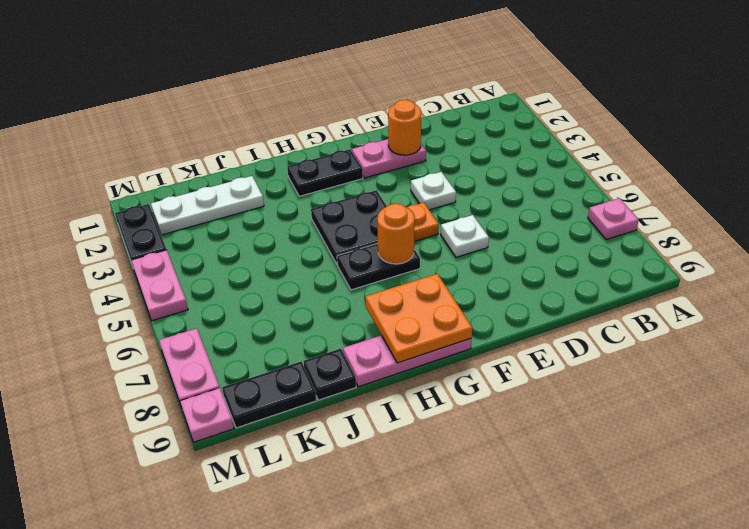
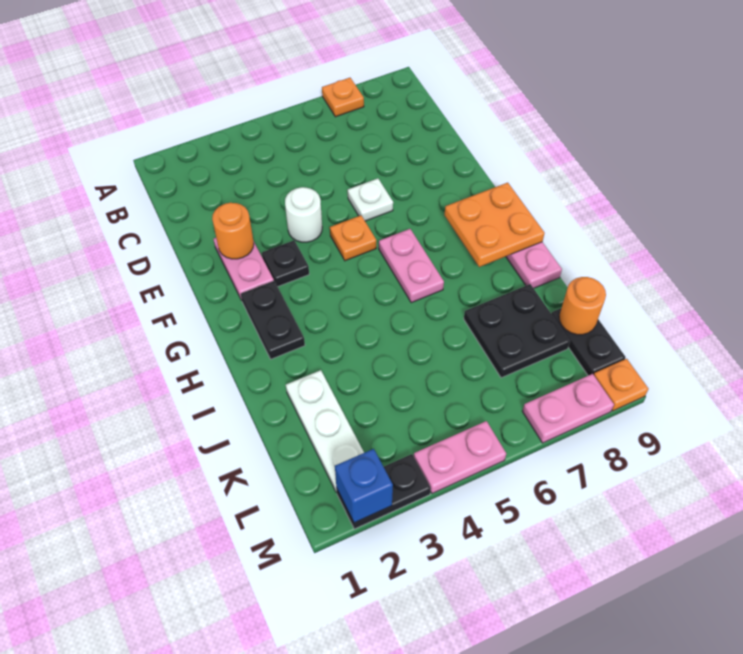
pink plate A7 level 1 -> orange plate A7 level 1
white plate E4 level 1 -> white round brick E4 level 1
black plate G4:H5 level 1 -> black plate J7:K8 level 1
black plate G6:H6 level 1 -> pink plate G6:H6 level 1
orange round brick G6 level 2 -> orange round brick K9 level 2
black plate J9 level 1 -> black plate F3 level 1
none -> blue brick M2 level 2
pink plate M9 level 1 -> orange plate M9 level 1

